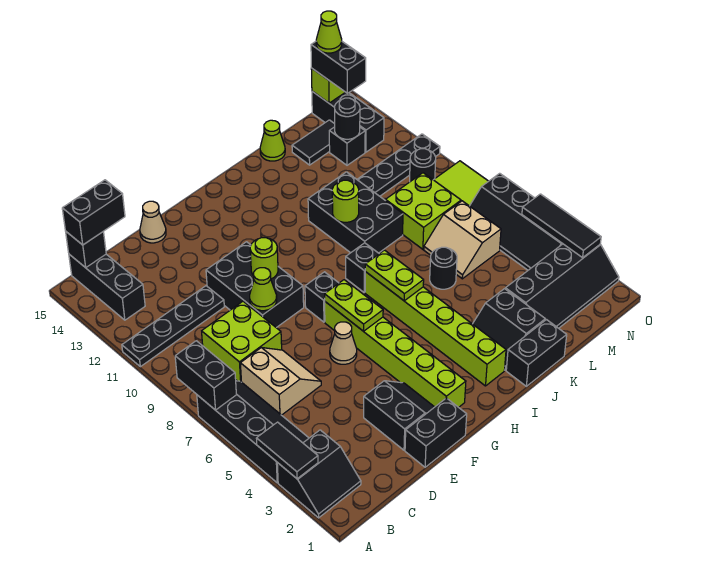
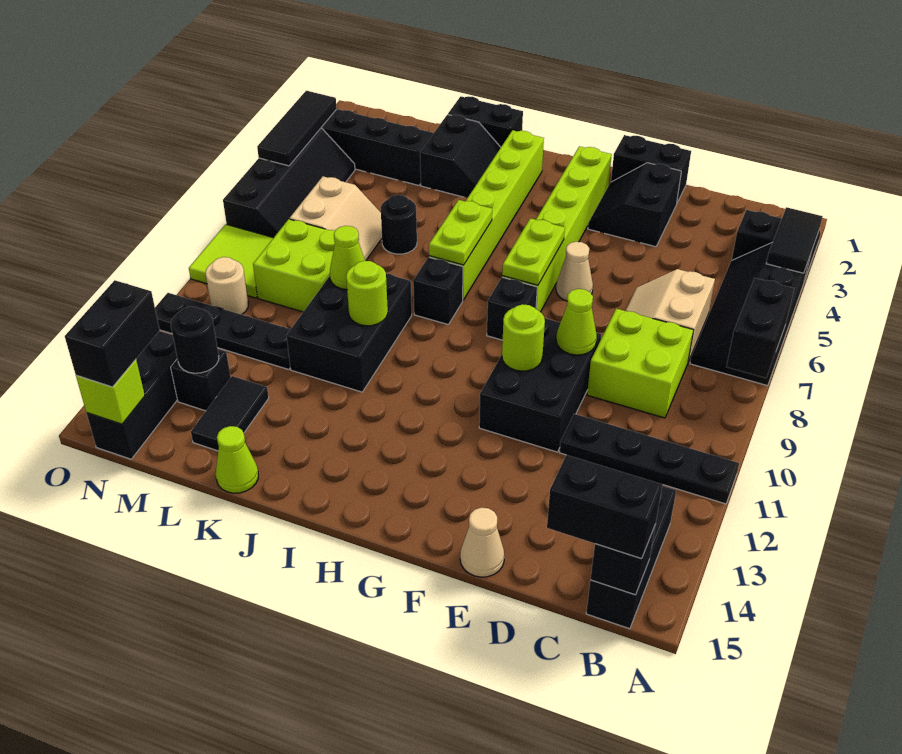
black tile L14:M14 level 1 -> black tile L13:L14 level 1
black round brick N10 level 1 -> tan round brick N10 level 1
lime cone N15 level 4 -> lime cone K9 level 2

